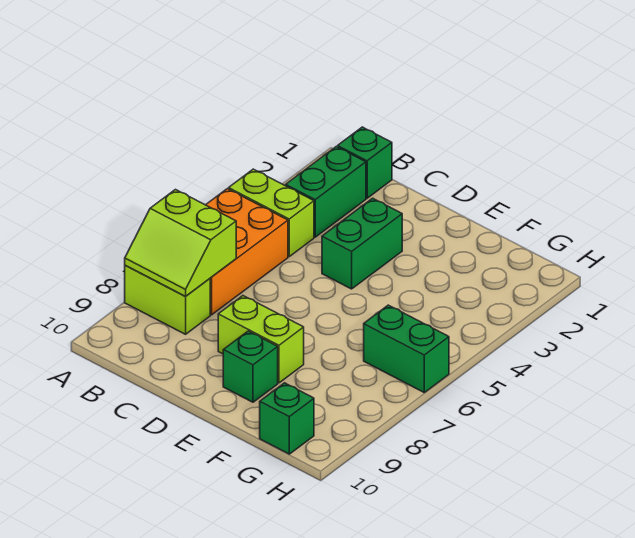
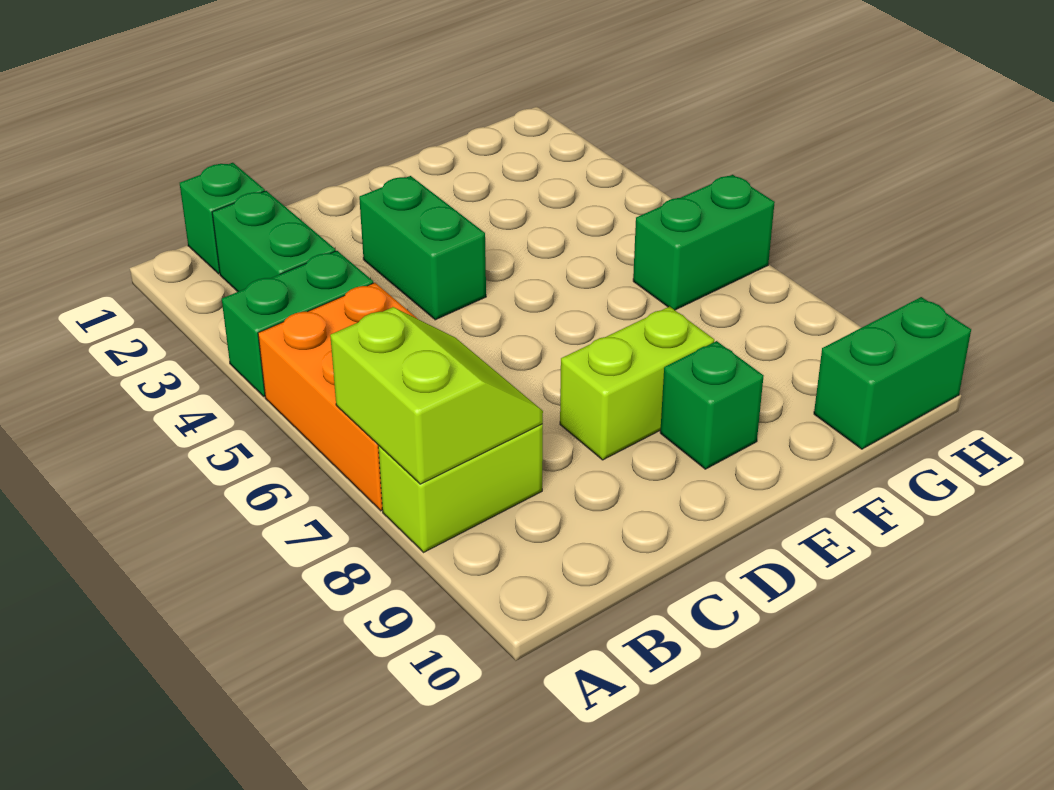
lime brick A4:B4 level 1 -> green brick A4:B4 level 1
lime slope A7:B8 level 2 top 7 -> lime slope A7:B8 level 2 top A
green brick G10 level 1 -> green brick G10:H10 level 1

